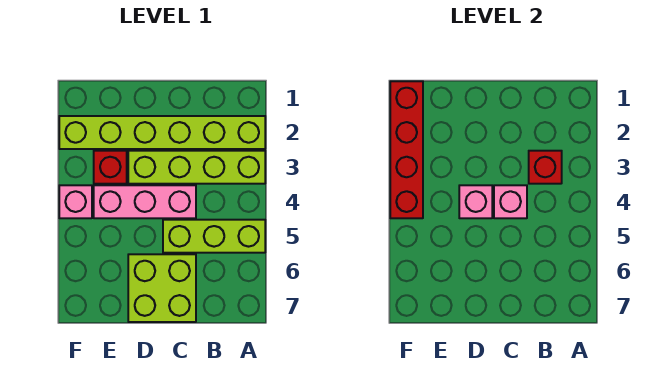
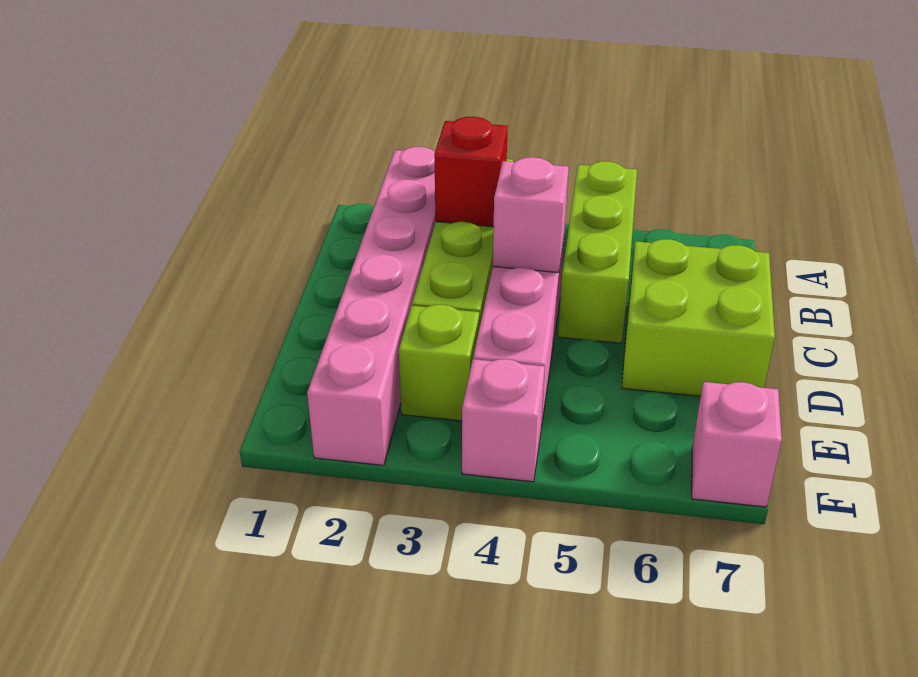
lime brick A2:F2 level 1 -> pink brick A2:F2 level 1
pink brick D4 level 2 -> pink brick F7 level 1
red brick E3 level 1 -> lime brick E3 level 1
red brick F1:F4 level 2 -> none

